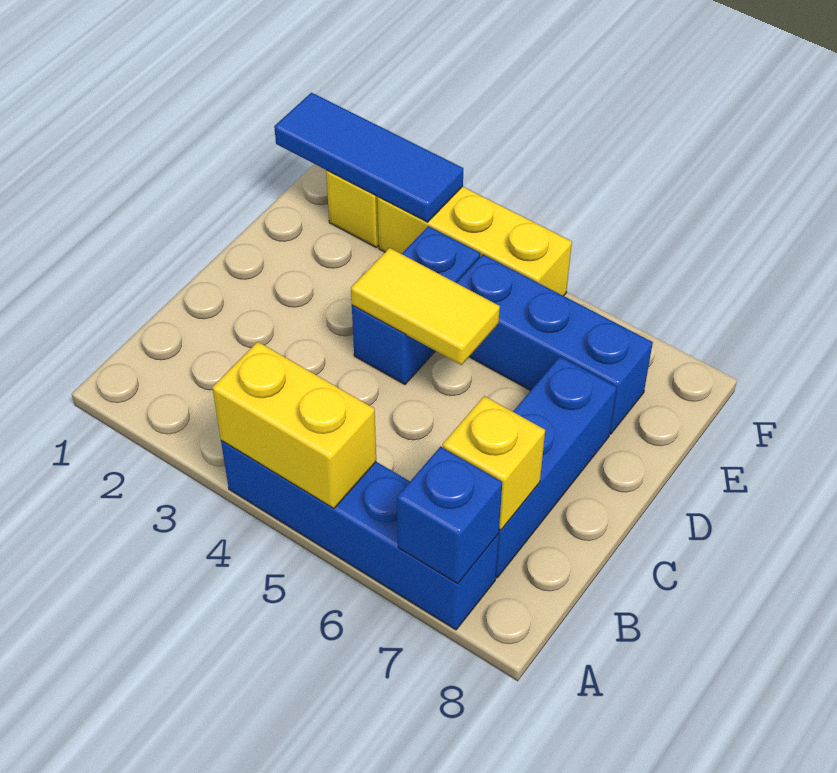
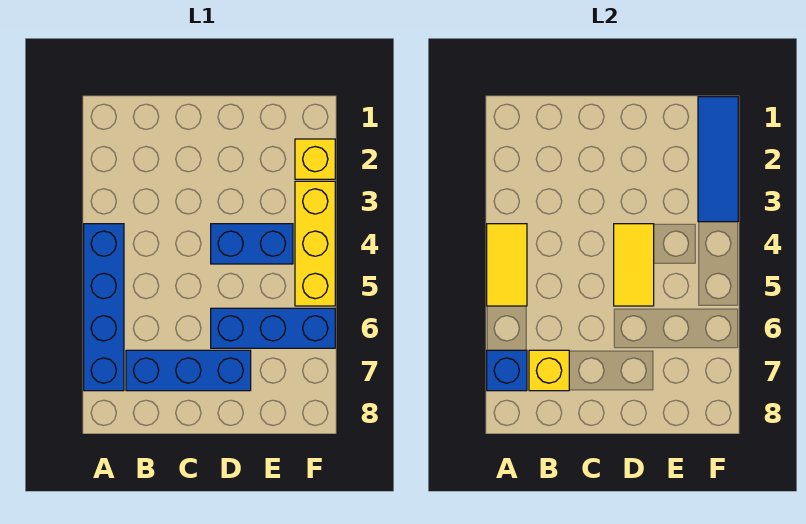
yellow brick A4:A5 level 2 -> yellow tile A4:A5 level 2
blue brick E5:E7 level 1 -> blue brick D6:F6 level 1

